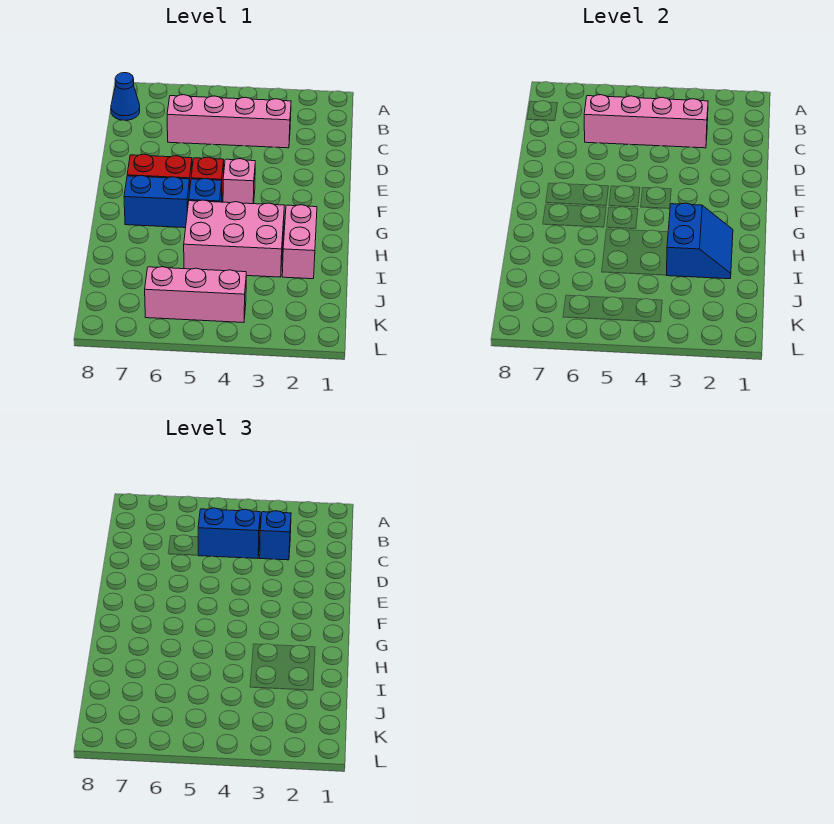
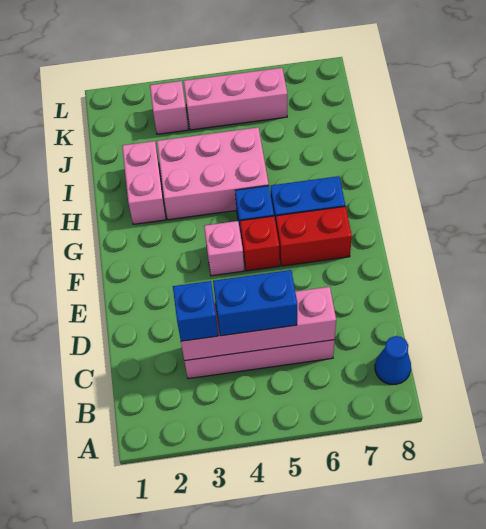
blue slope H2:I3 level 2 top 3 -> none
none -> pink brick K3 level 1

